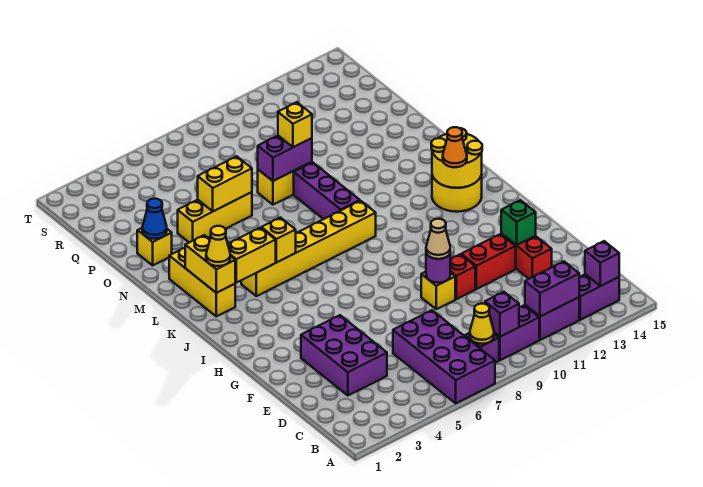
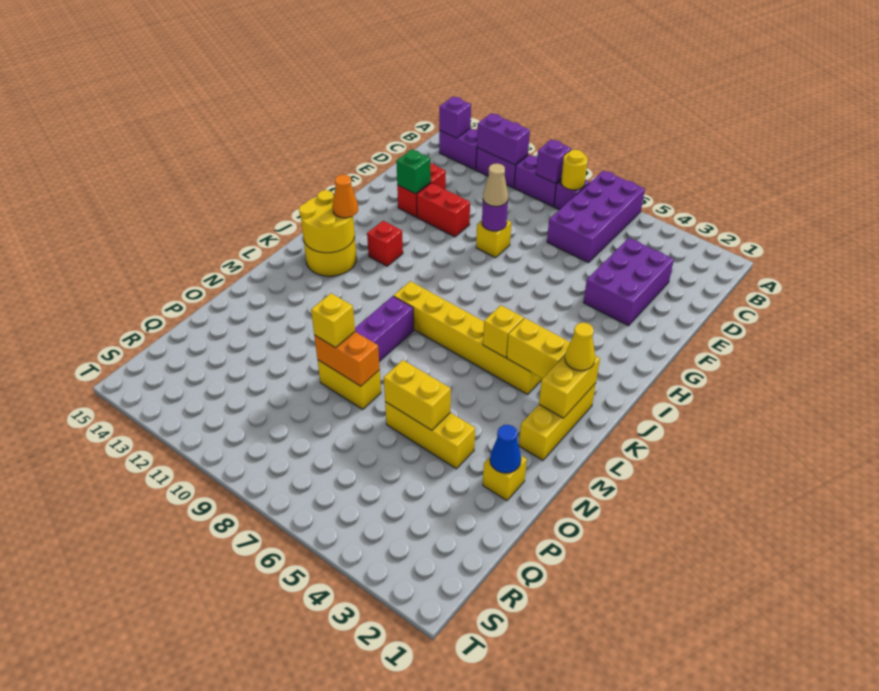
yellow cone B8 level 2 -> yellow round brick B8 level 2
red brick F10 level 1 -> red brick I12 level 1
purple brick O8:O9 level 2 -> orange brick O8:O9 level 2

